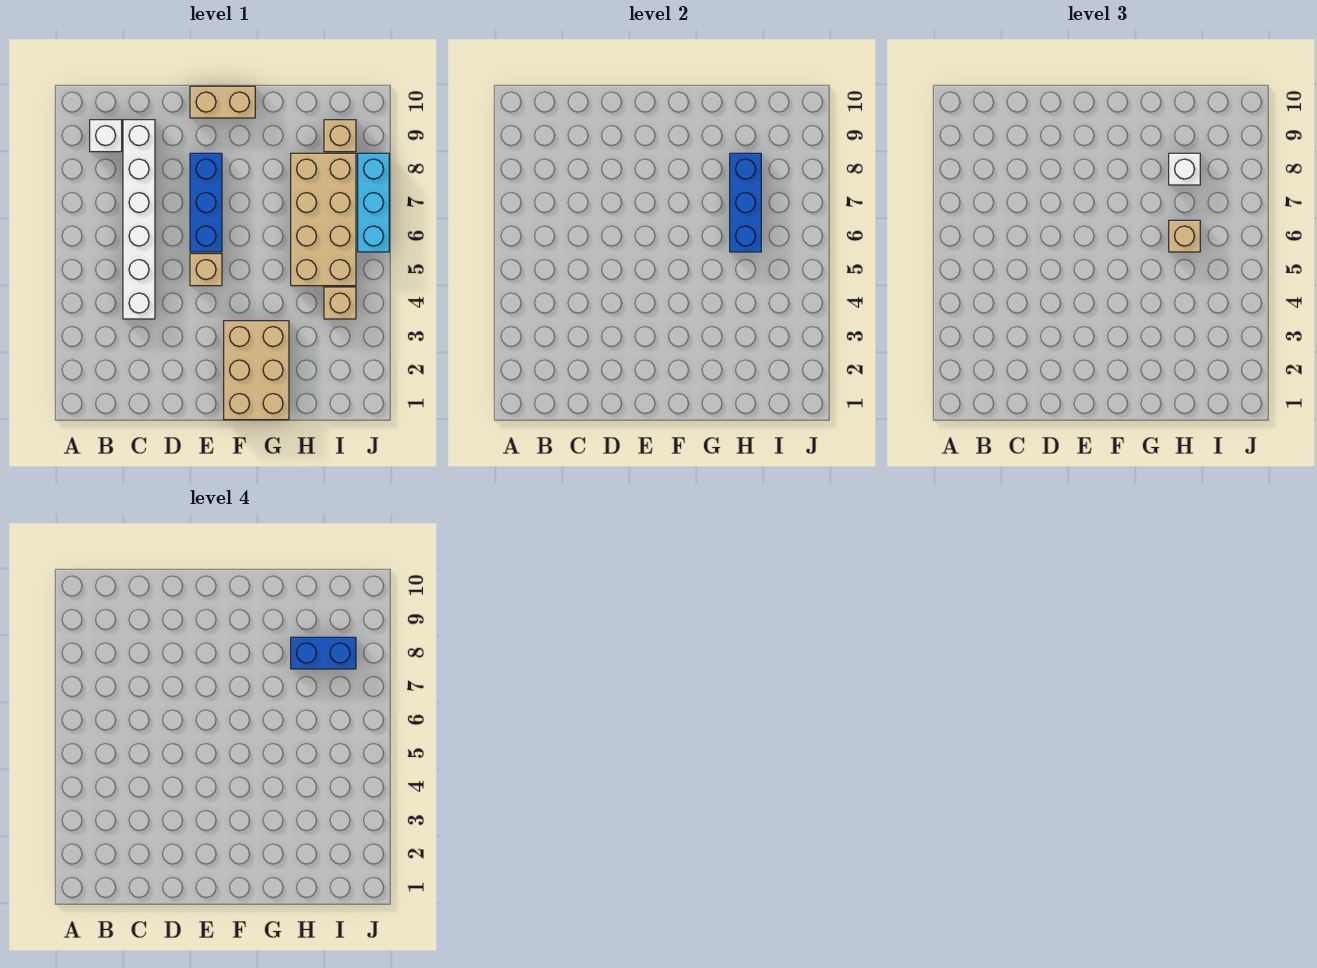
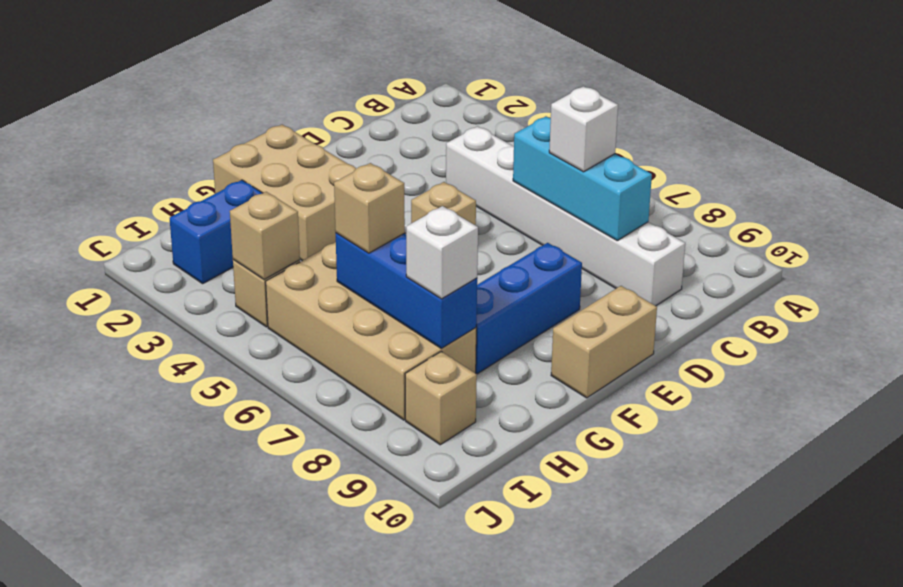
white brick B9 level 1 -> white brick C7 level 3
blue brick E6:E8 level 1 -> blue brick E8:G8 level 1
blue brick H8:I8 level 4 -> blue brick H2:I2 level 1
none -> tan brick I4 level 2
cyan brick J6:J8 level 1 -> cyan brick C6:C8 level 2

